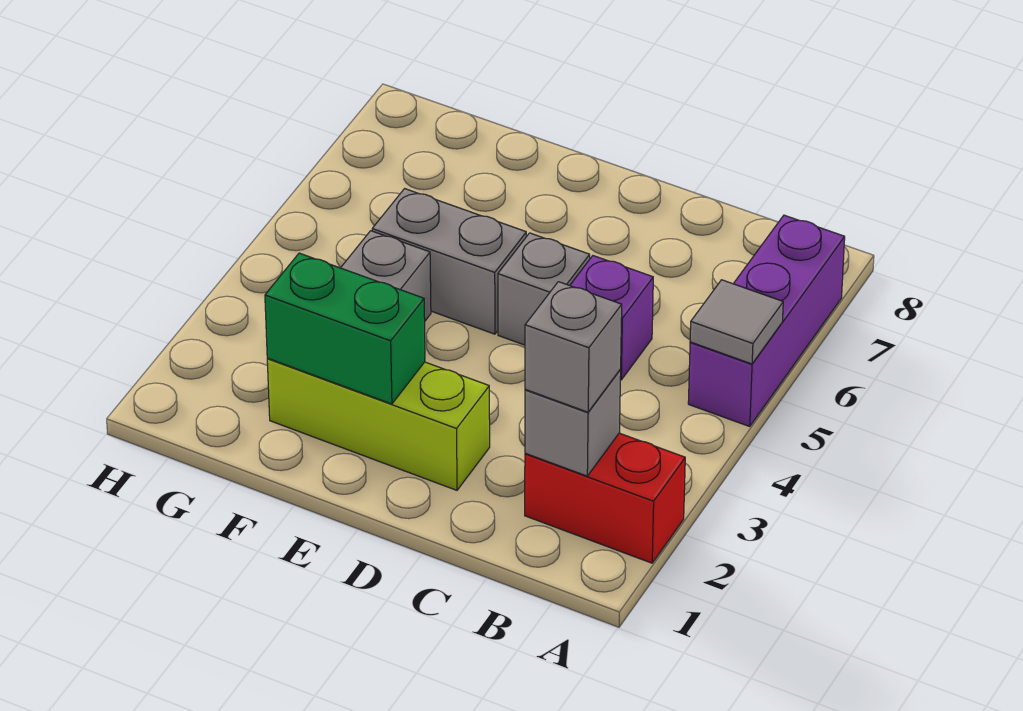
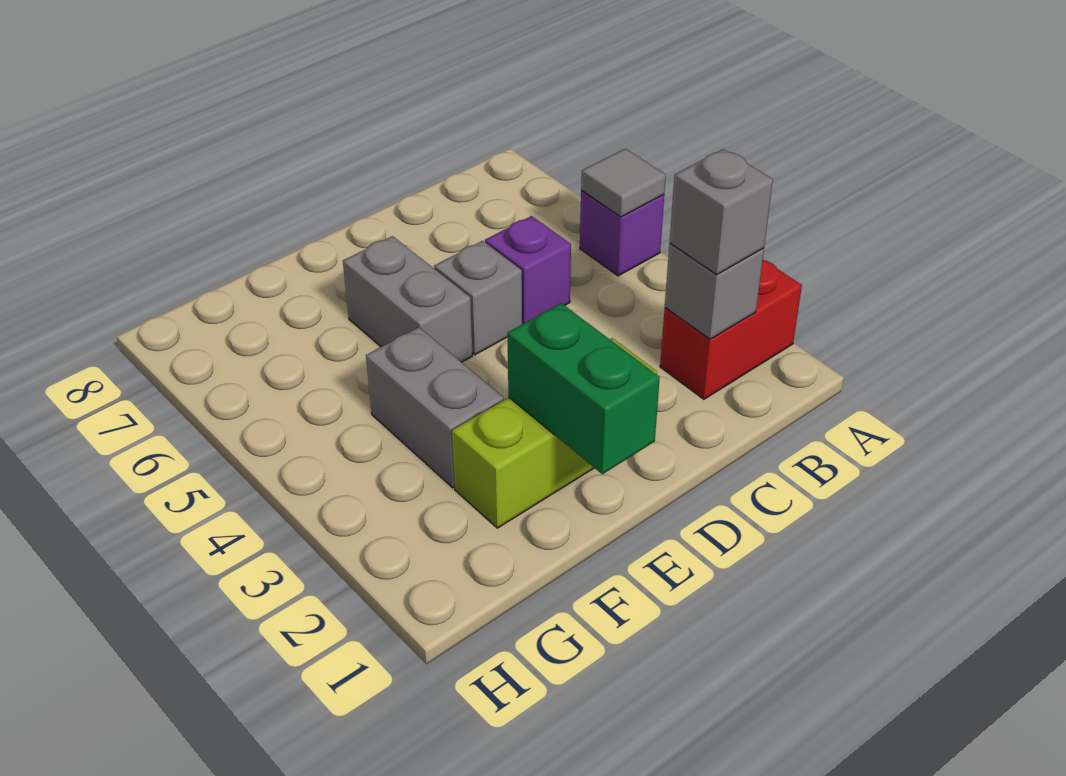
purple brick A5:A7 level 1 -> purple brick A5 level 1
green brick E2:F2 level 2 -> green brick E1:E2 level 2
grey brick E5:F5 level 1 -> grey brick E5:E6 level 1

